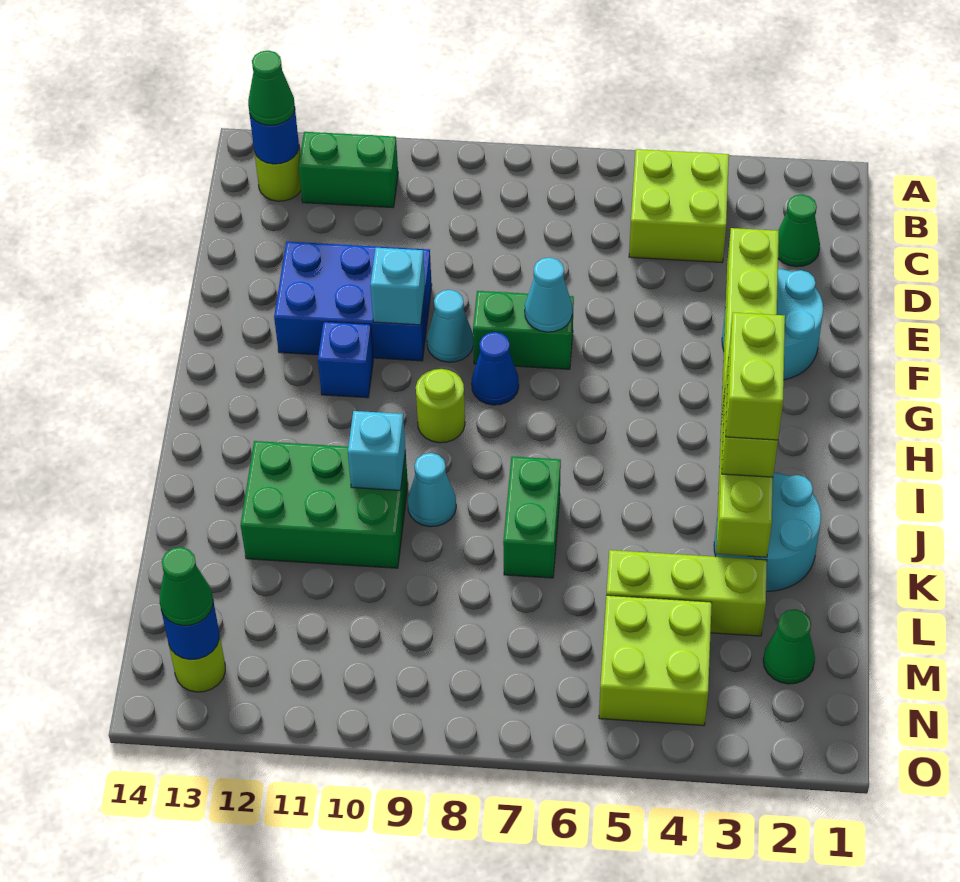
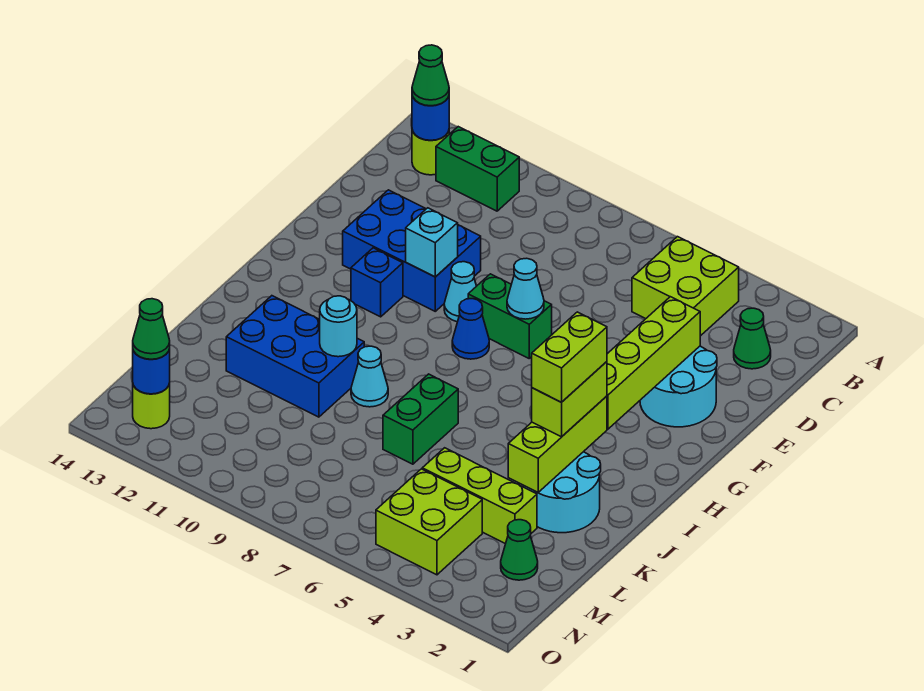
lime round brick H9 level 1 -> none
green brick J10:K12 level 1 -> blue brick J10:K12 level 1
cyan brick J10 level 2 -> cyan round brick J10 level 2

